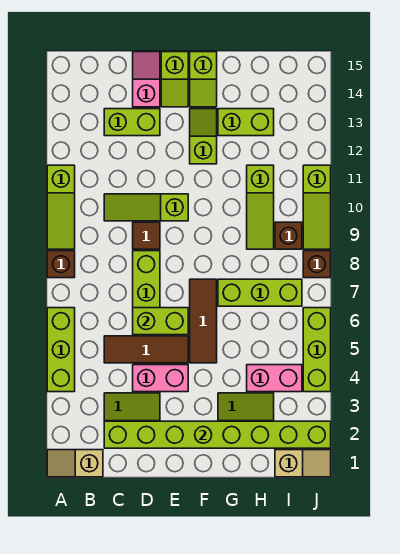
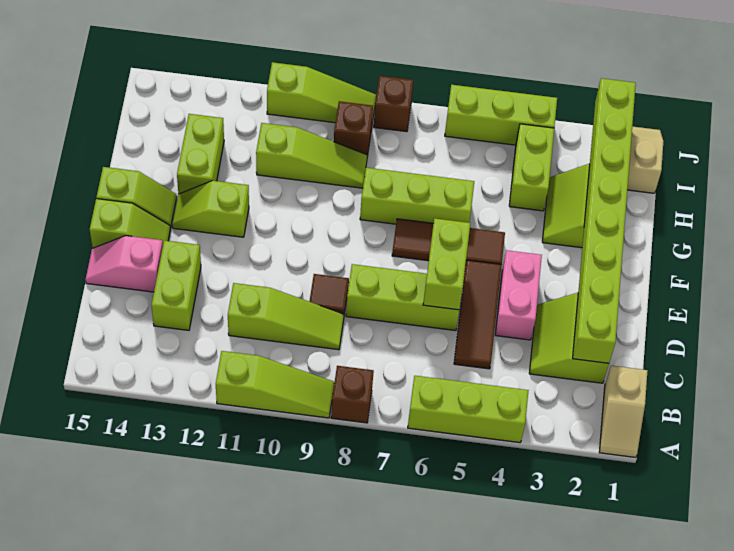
lime slope C10:E10 level 1 top E -> lime slope C9:C11 level 1 top 11
lime brick G7:I7 level 1 -> lime brick G6:G8 level 1
pink brick H4:I4 level 1 -> lime brick H4:I4 level 1

